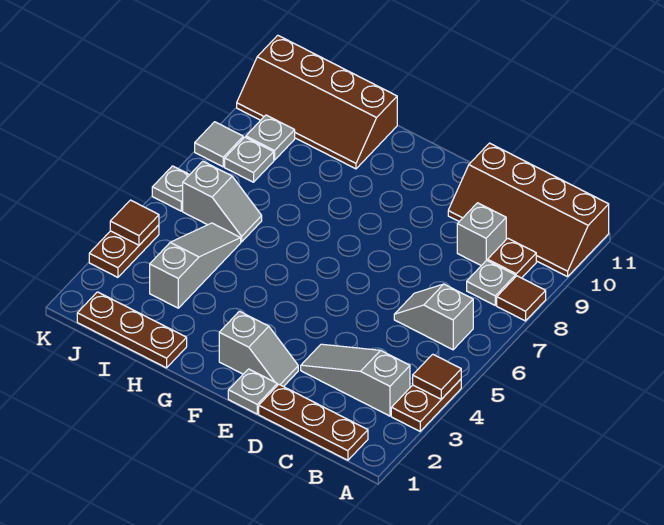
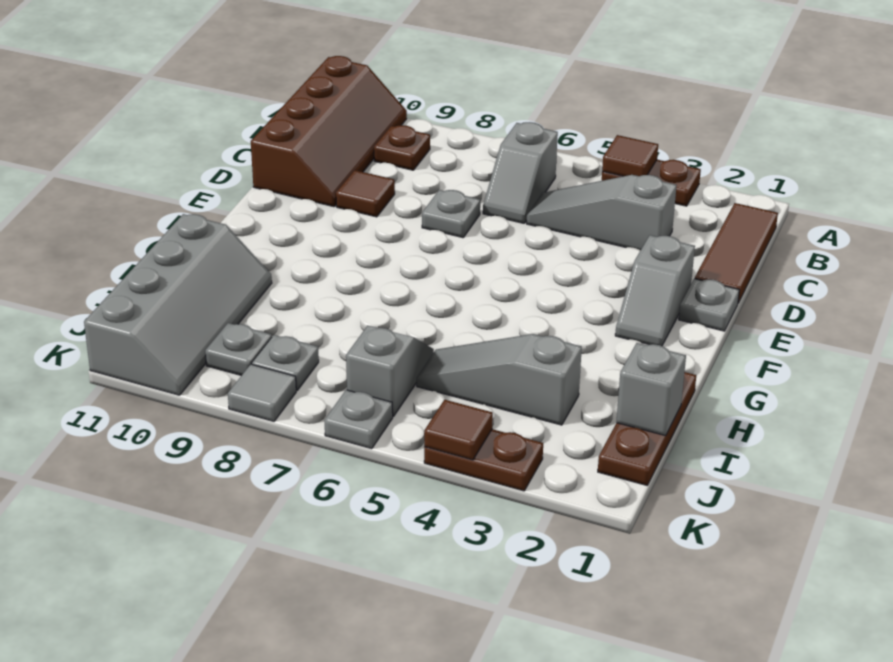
brown tile A8 level 1 -> brown tile D9 level 1
brown plate B1:D1 level 1 -> brown tile B1:D1 level 1
grey slope B3:D3 level 1 top B -> grey slope C3:C5 level 1 top 3
grey plate B8 level 1 -> grey plate D7 level 1
grey brick C9 level 1 -> grey brick I1 level 2
grey slope E2:F2 level 1 top F -> grey slope E2:F2 level 1 top E
brown slope H10:K11 level 1 top 11 -> grey slope H10:K11 level 1 top 11

